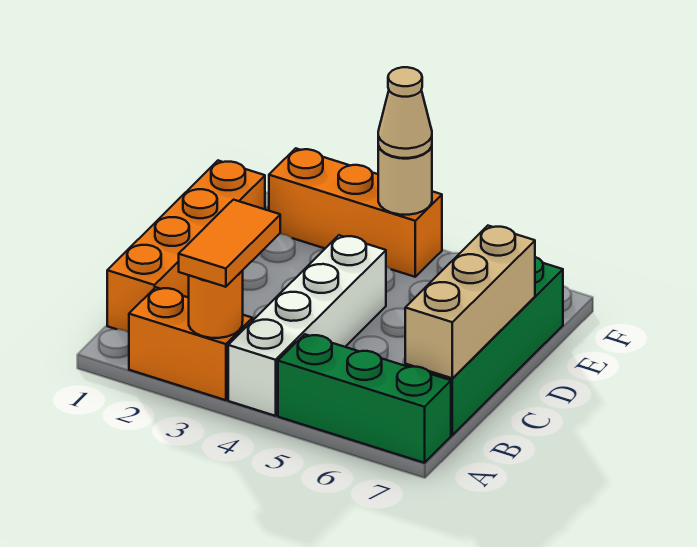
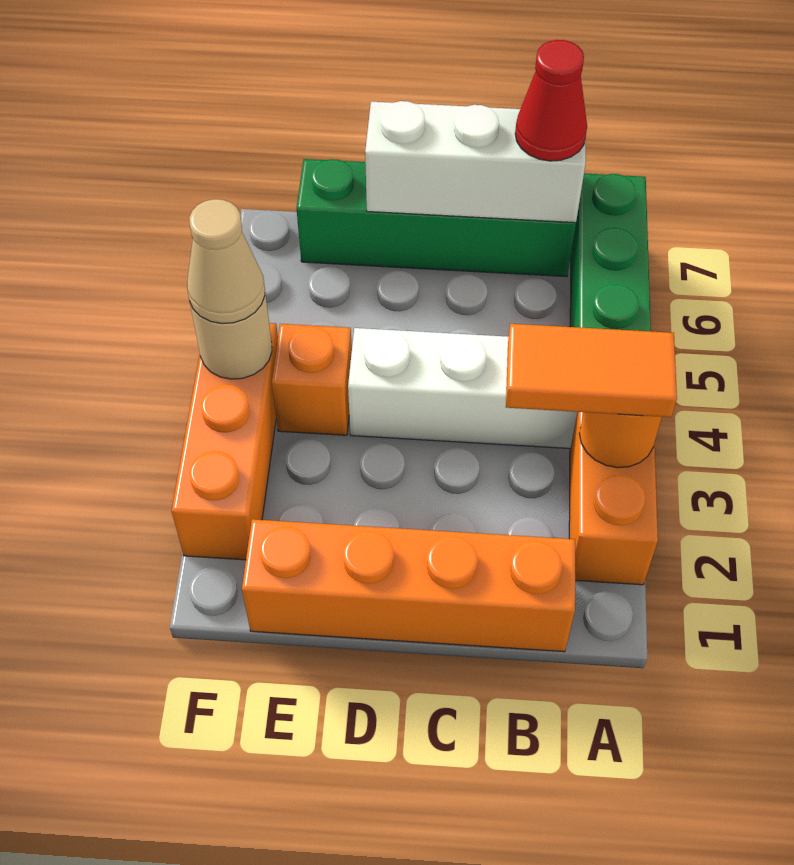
tan brick B7:D7 level 2 -> white brick B7:D7 level 2
none -> red cone B7 level 3
none -> orange brick E4 level 1

